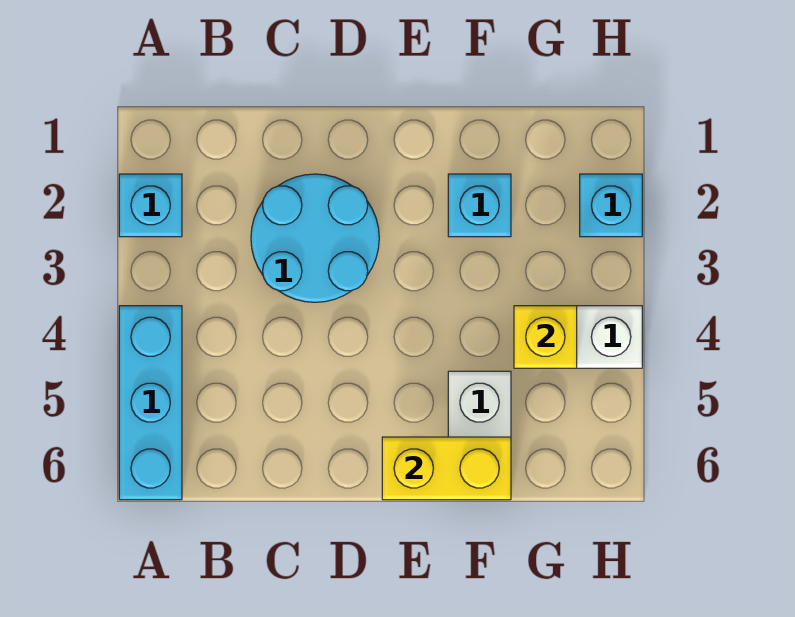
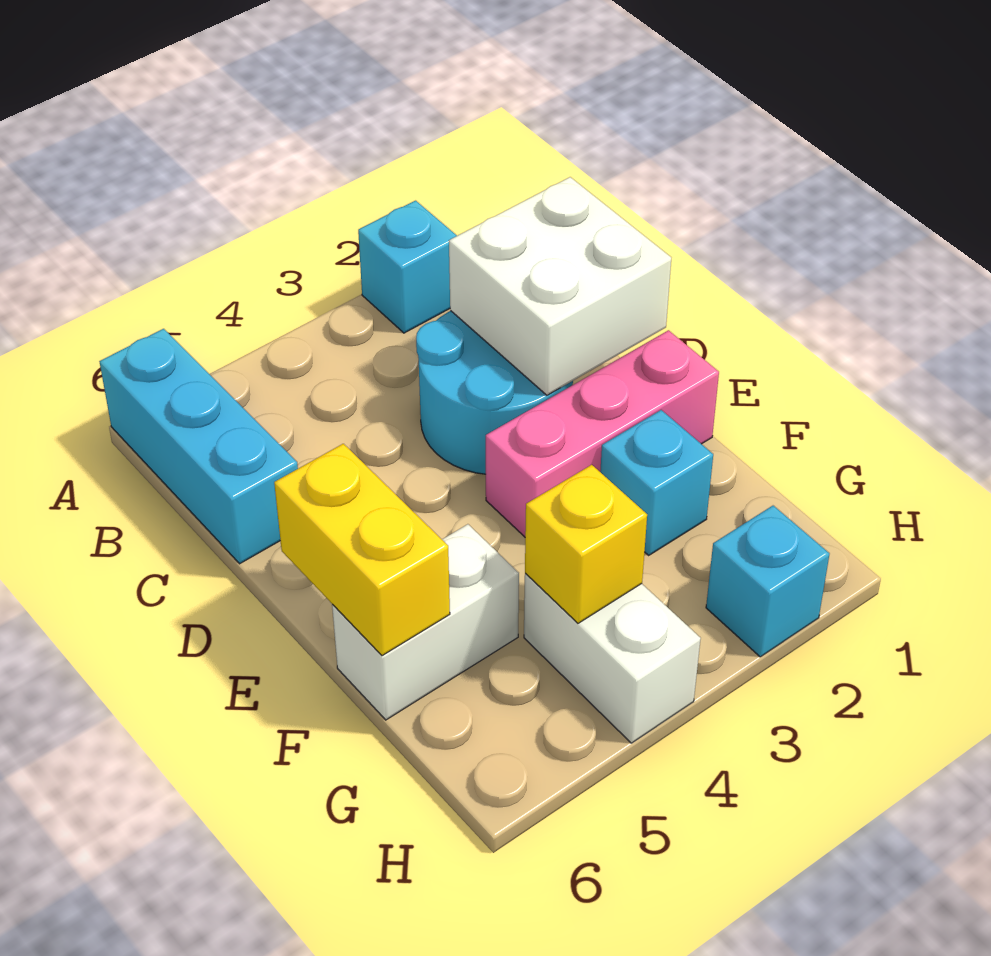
cyan brick A4:A6 level 1 -> cyan brick A6:C6 level 1
none -> white brick C1:D2 level 2
none -> pink brick E1:E3 level 1

